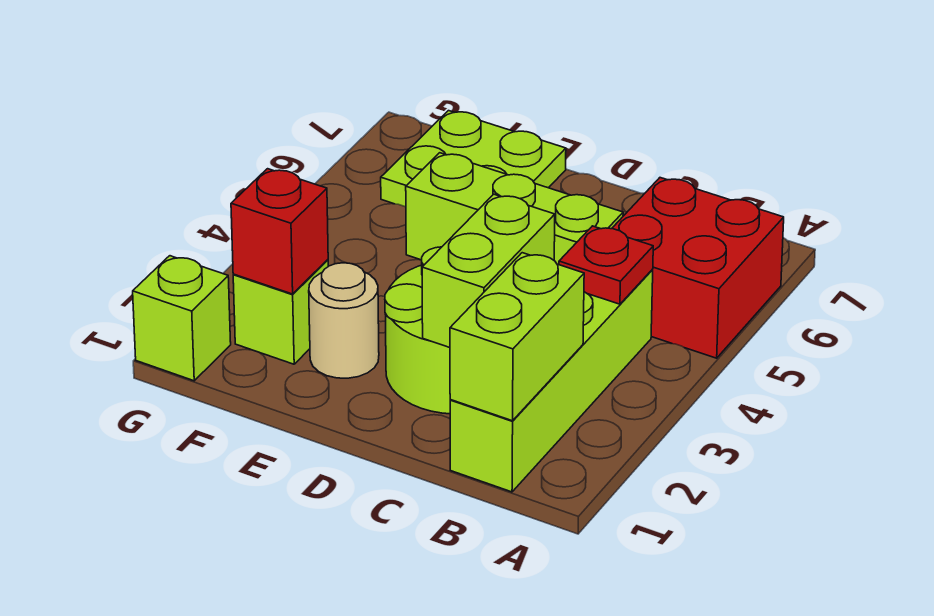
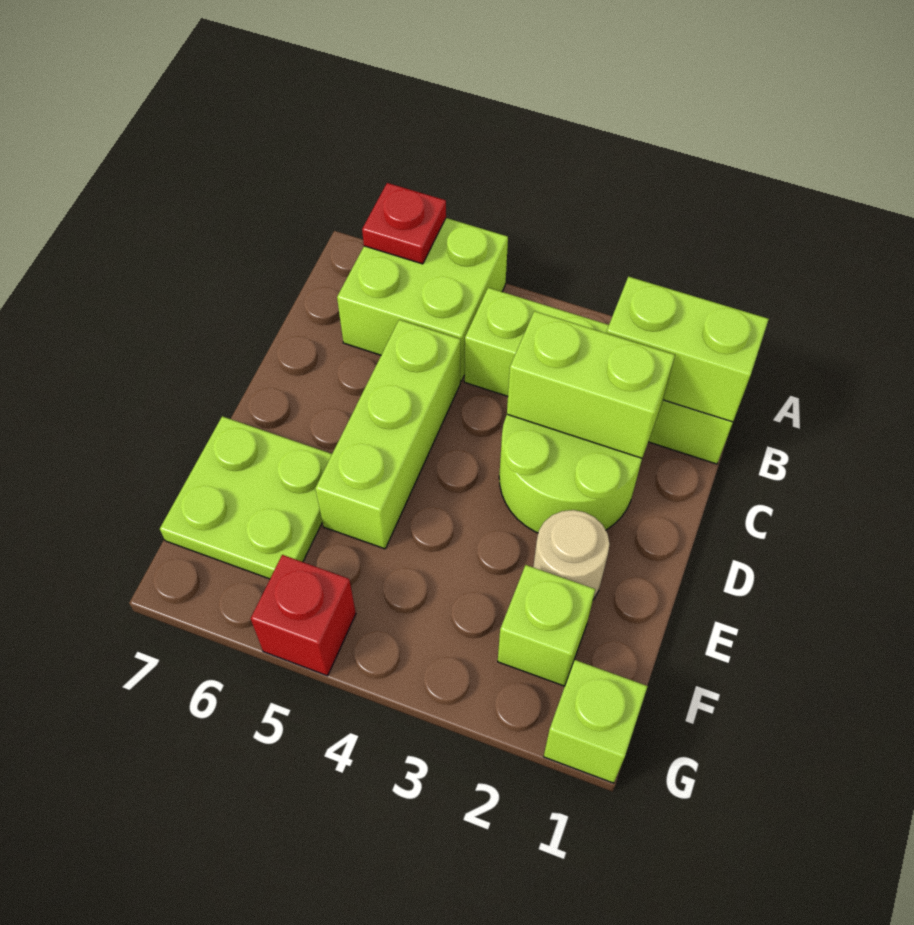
red brick A5:B6 level 1 -> lime brick A5:B6 level 1
red plate B4 level 2 -> red plate A6 level 2
red brick F2 level 2 -> red brick G5 level 1

